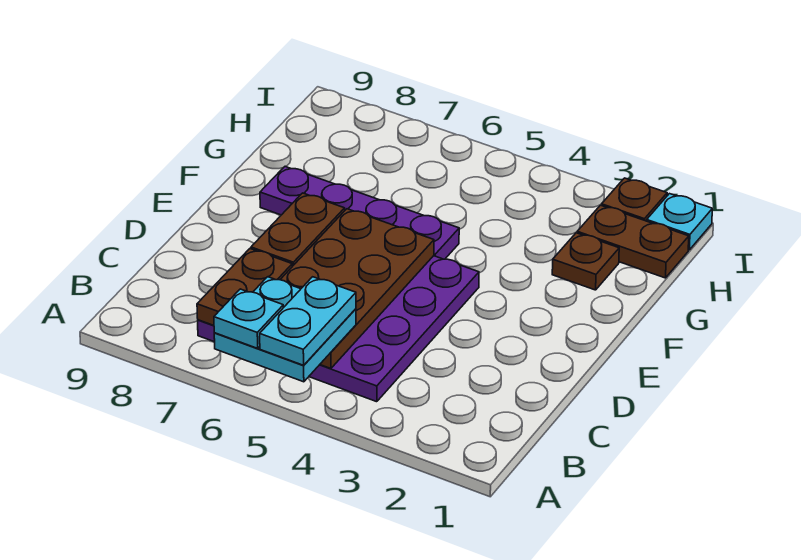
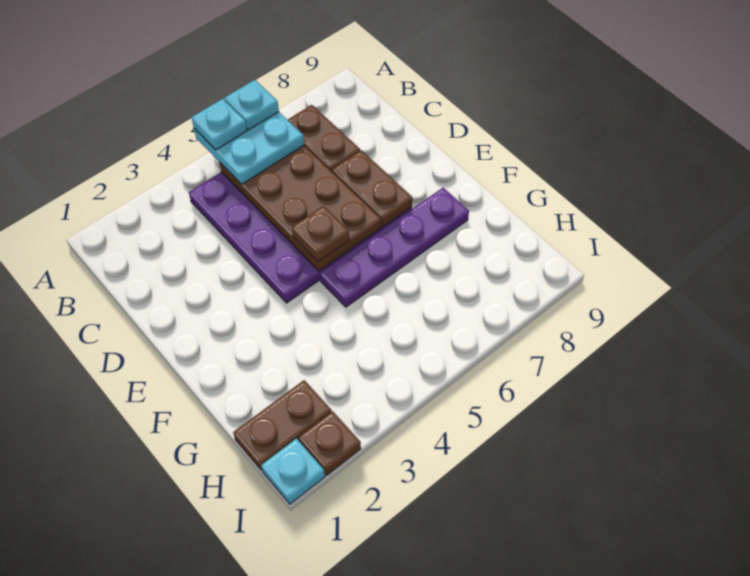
cyan plate A5:B5 level 4 -> cyan plate A5 level 4
brown plate G2 level 1 -> brown plate E5 level 3

